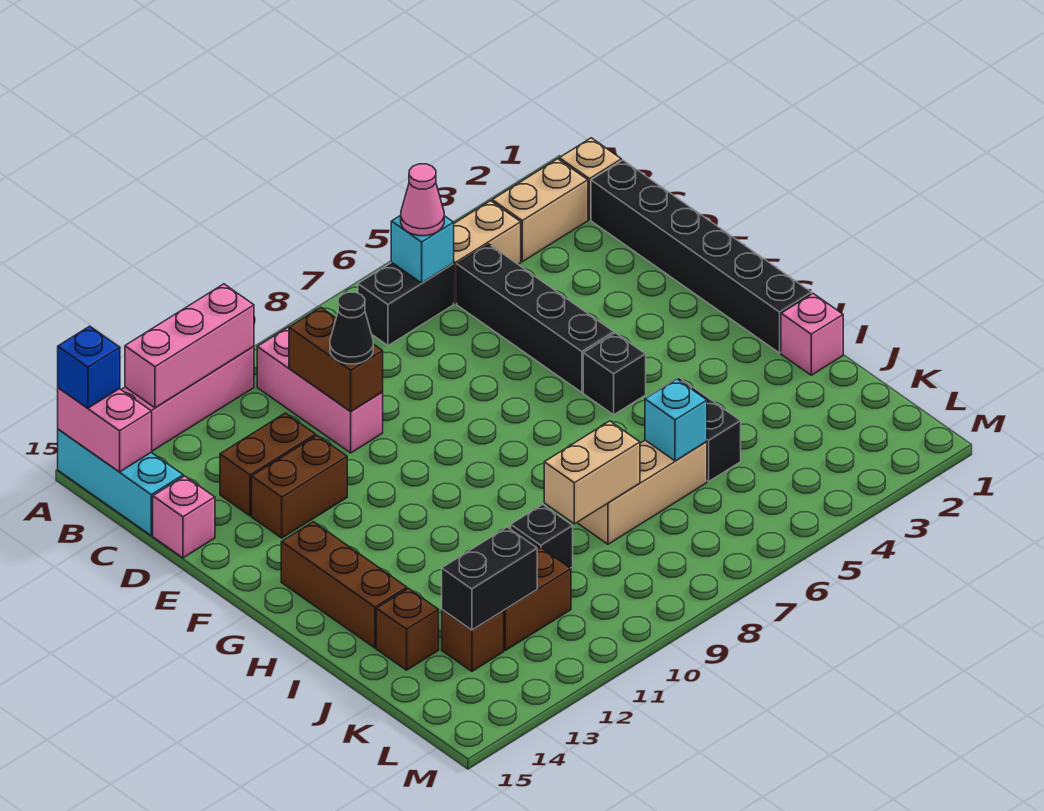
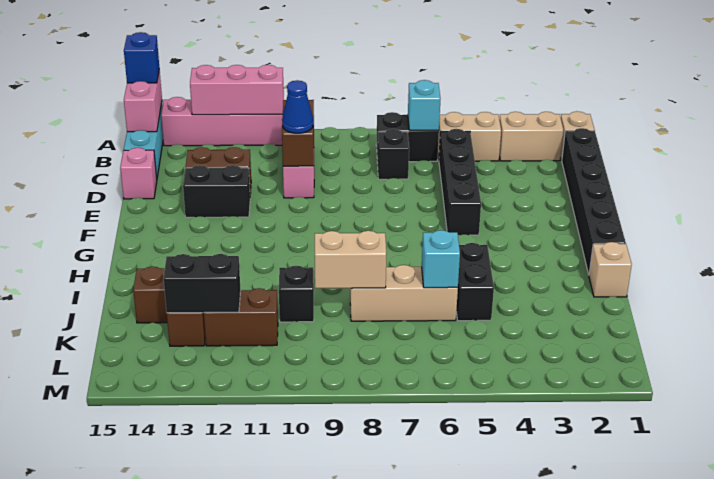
pink cone B6 level 3 -> none
black cone D10 level 3 -> blue cone D10 level 3
brown brick E12:E13 level 1 -> black brick E12:E13 level 1
black brick G5 level 1 -> black brick C7 level 1
brown brick G14:I14 level 1 -> none
pink brick I1 level 1 -> tan brick I1 level 1

